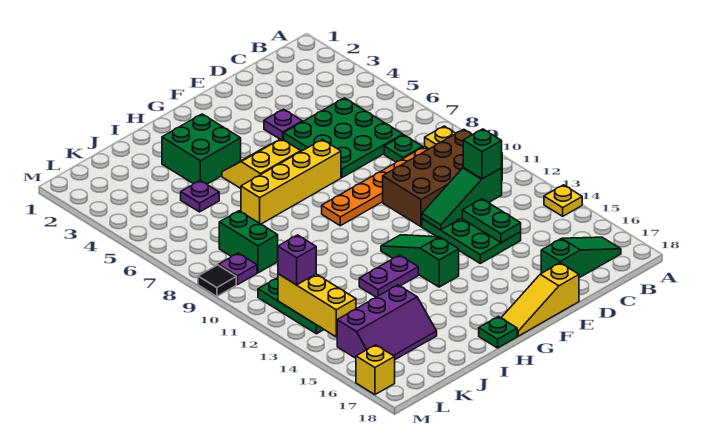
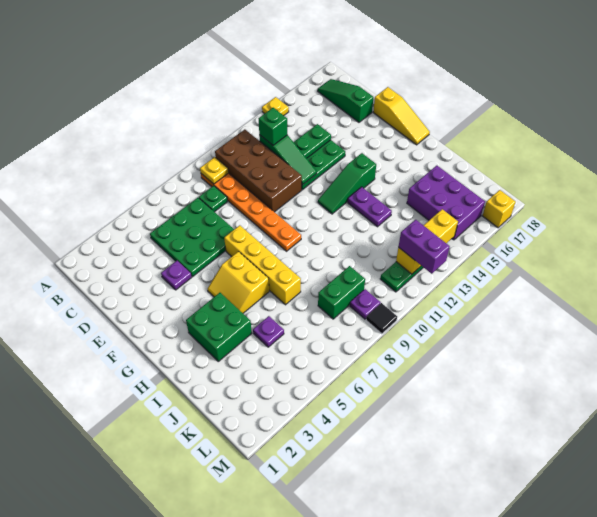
green plate H18 level 1 -> none
purple slope J15:L16 level 1 top 15 -> purple brick J15:L16 level 1
purple brick L12 level 3 -> purple brick L12:M12 level 3

